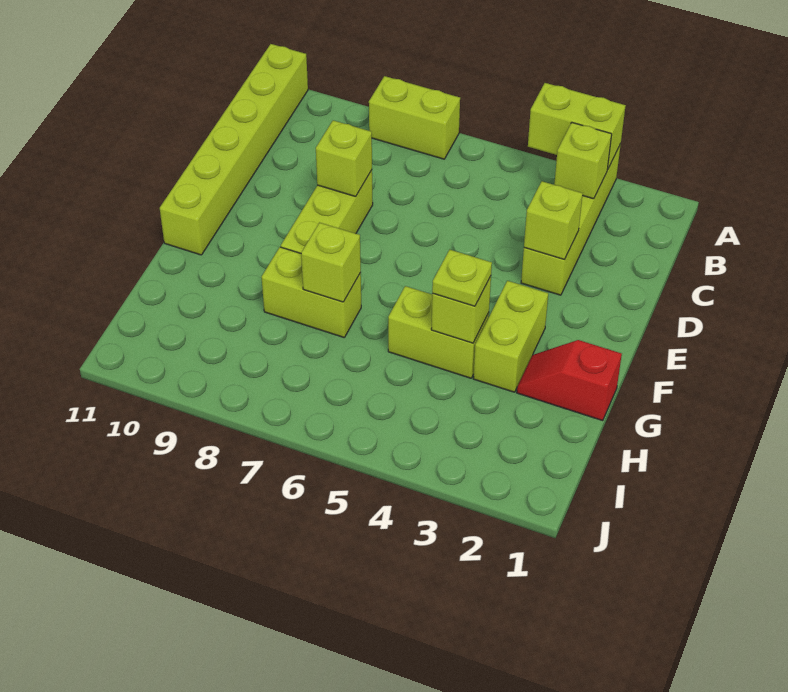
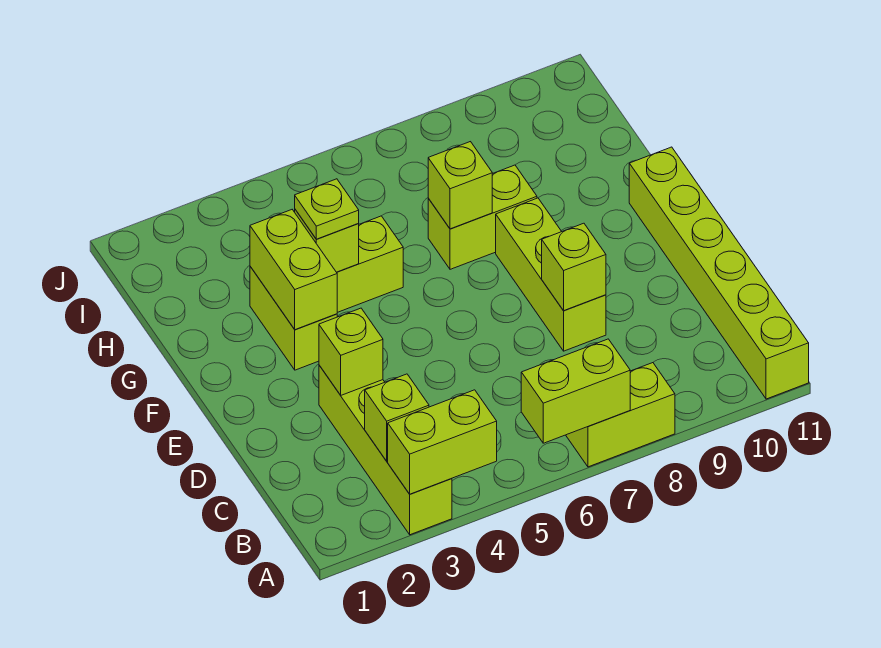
none -> lime brick A6:A7 level 2
none -> lime brick F3:G3 level 2
red slope G1:G2 level 1 top 1 -> none

